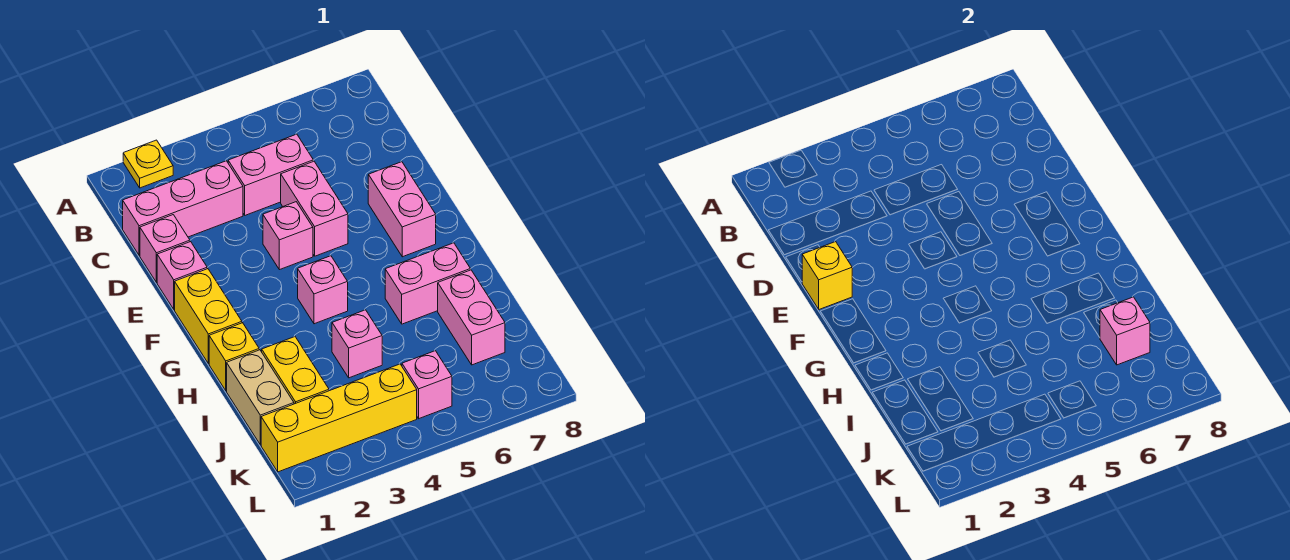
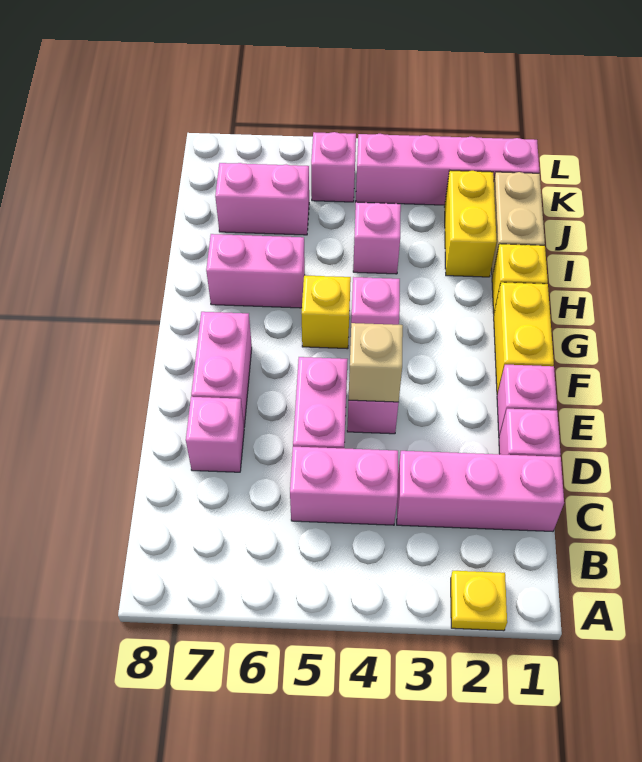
yellow brick E1 level 2 -> yellow brick G5 level 1
none -> tan brick E4 level 2
pink brick I7:J7 level 1 -> pink brick J6:J7 level 1
pink brick J7 level 2 -> pink brick D7 level 1
yellow brick K1:K4 level 1 -> pink brick K1:K4 level 1

